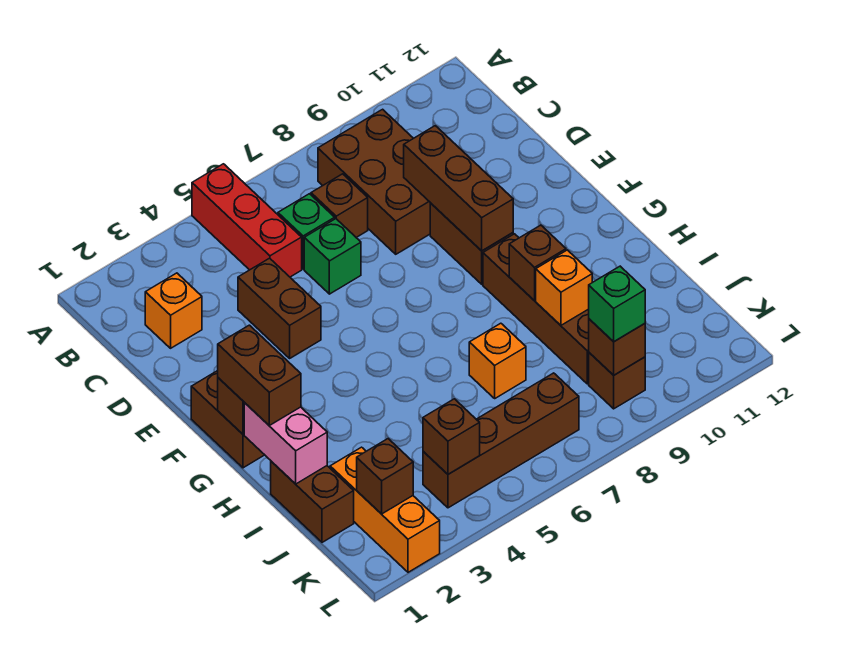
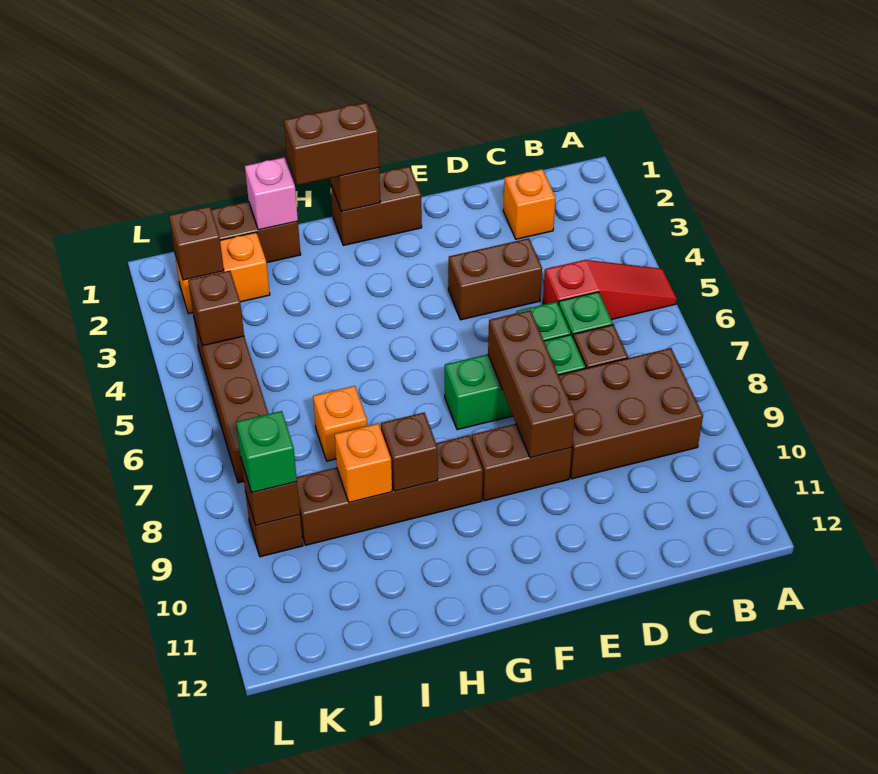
red brick A5:C5 level 1 -> red slope A5:C5 level 1 top C
none -> green brick D7:F7 level 1
brown brick D9:F9 level 2 -> brown brick E7:E9 level 2
pink brick H1:I1 level 2 -> pink brick I1 level 2
orange brick J2:L2 level 1 -> orange brick J2:K2 level 1

